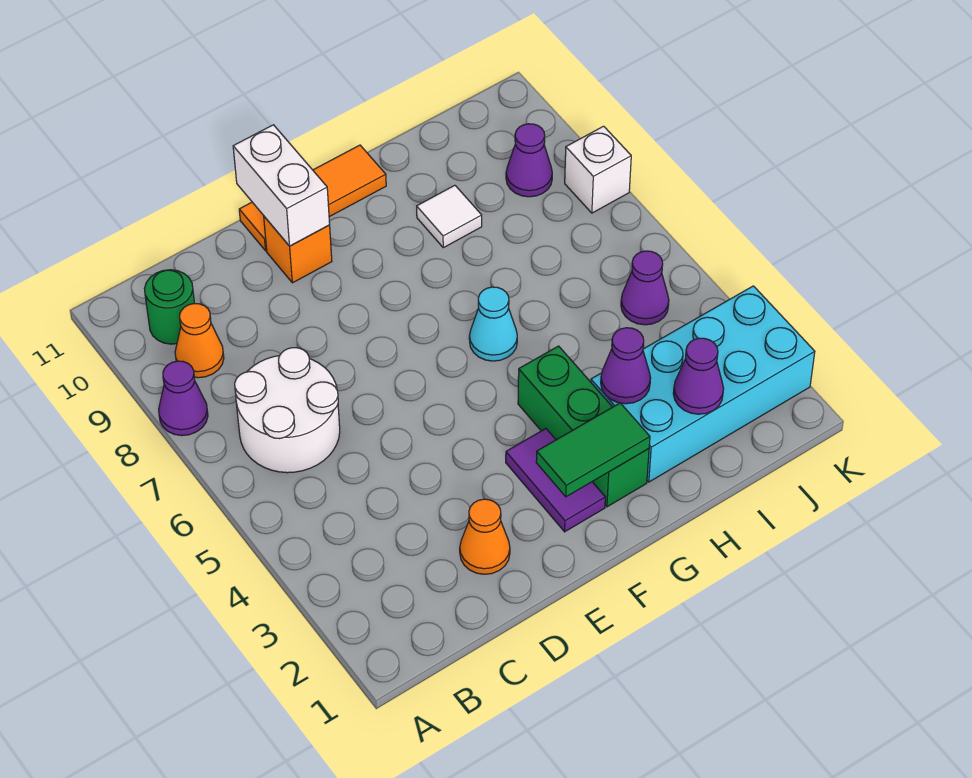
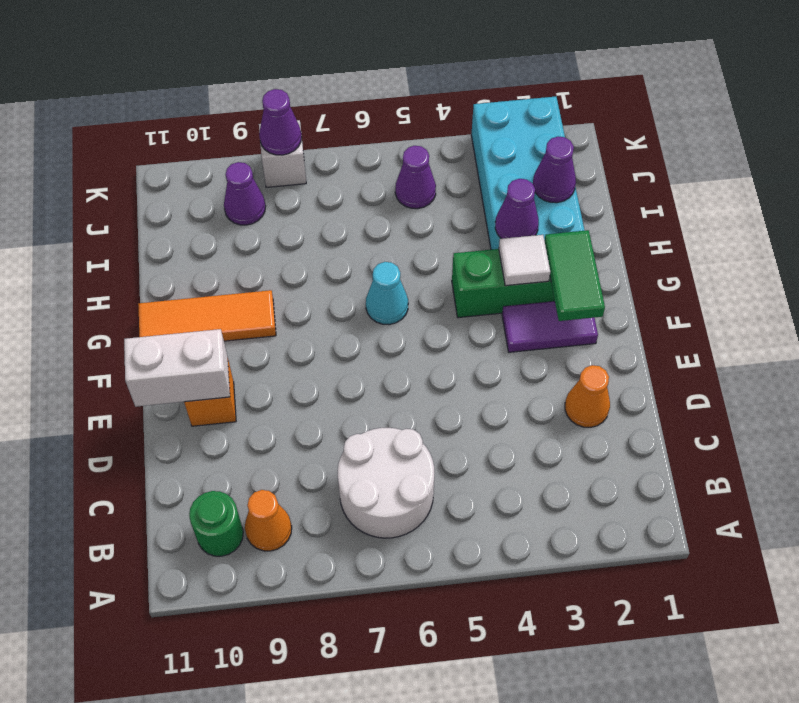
purple cone A8 level 1 -> purple cone K8 level 2
orange tile E11:G11 level 1 -> orange tile G9:G11 level 1
white tile H9 level 1 -> white tile G3 level 2

